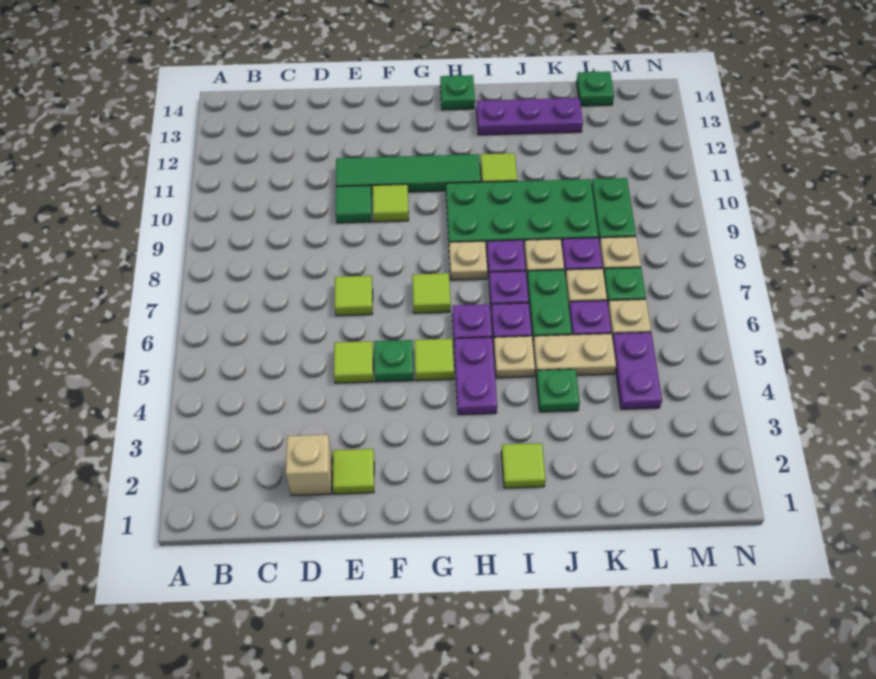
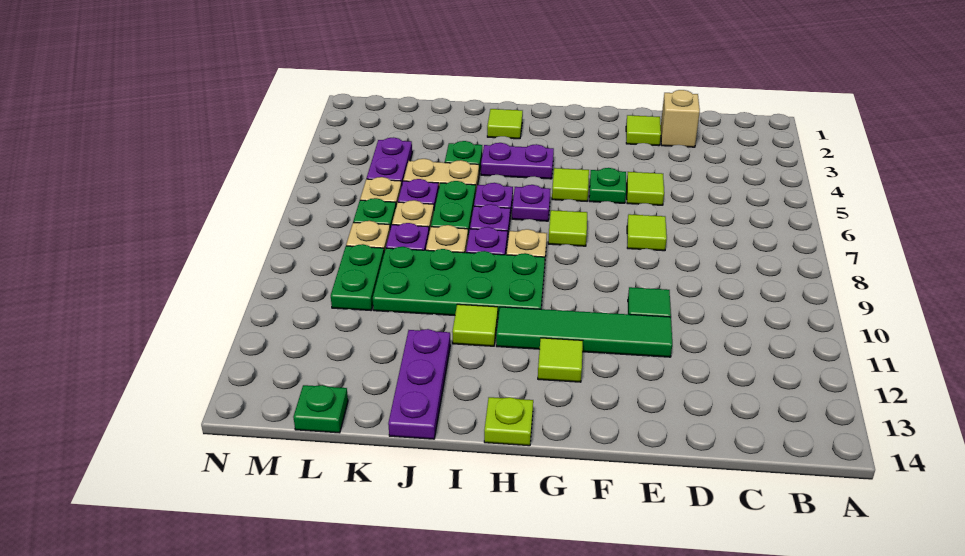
lime tile F10 level 1 -> lime tile G12 level 1
purple plate H4:H5 level 1 -> purple plate H4:I4 level 1
green plate H14 level 1 -> lime plate H14 level 1
tan plate I5 level 1 -> none
purple plate I13:K13 level 1 -> purple plate J12:J14 level 1

